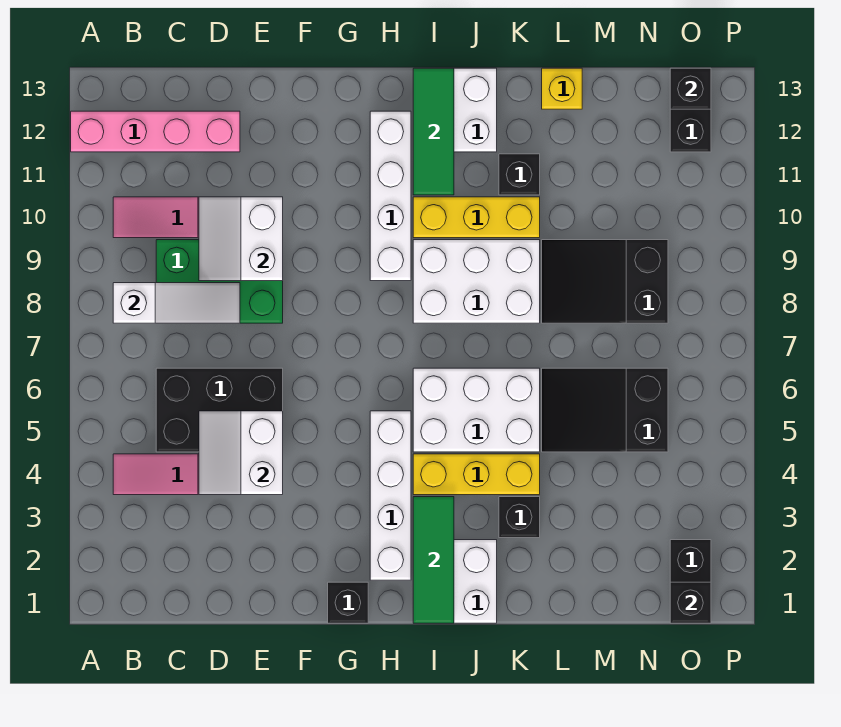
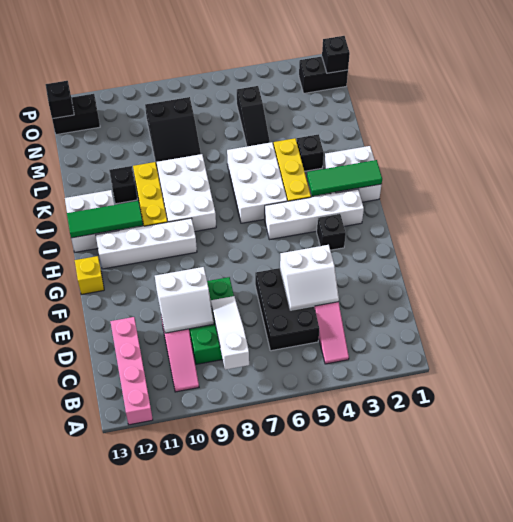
black brick G1 level 1 -> black brick G3 level 1
black slope L5:N6 level 1 top N -> black slope L5:N5 level 1 top N
yellow brick L13 level 1 -> yellow brick G13 level 1

